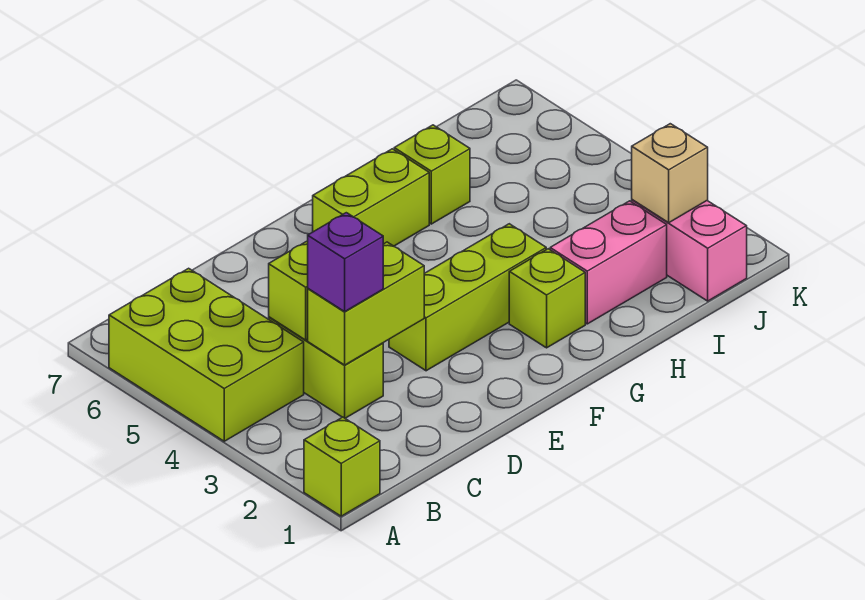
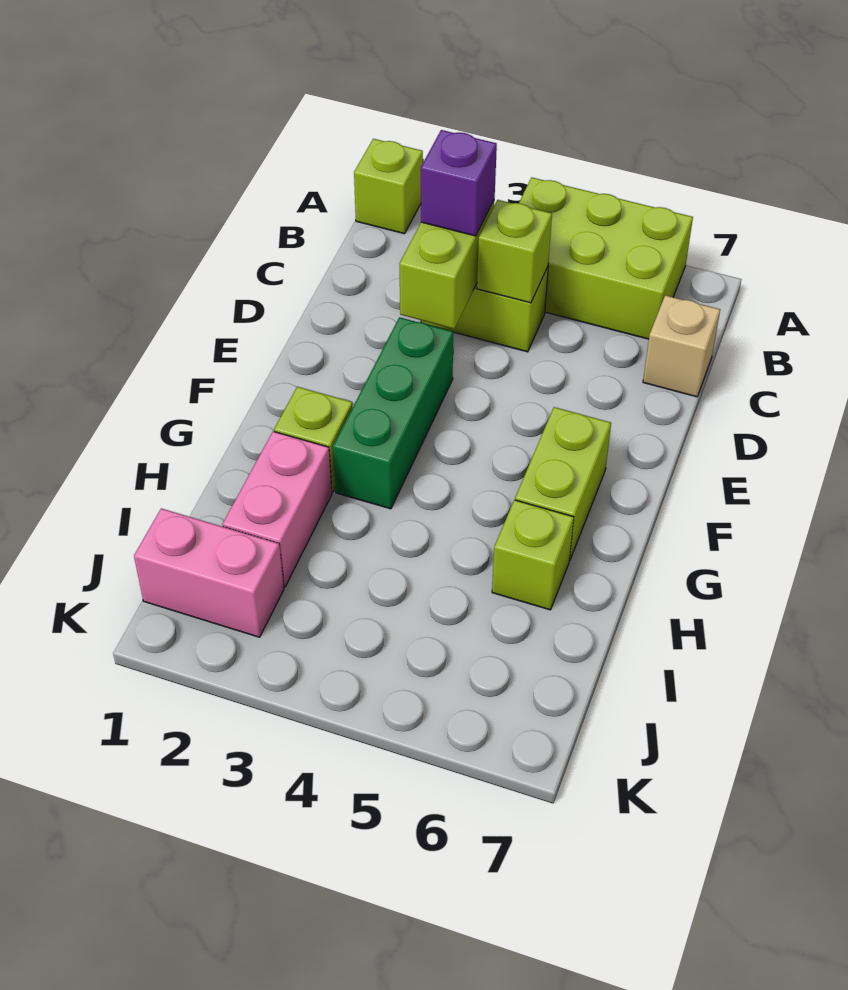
lime brick E3:G3 level 1 -> green brick E3:G3 level 1
tan brick J2 level 2 -> tan brick C7 level 1

